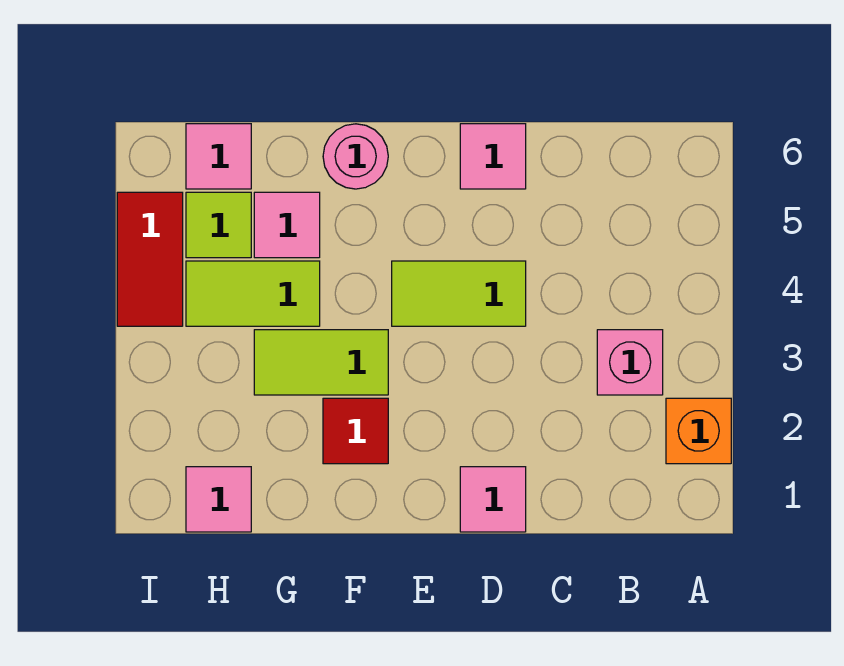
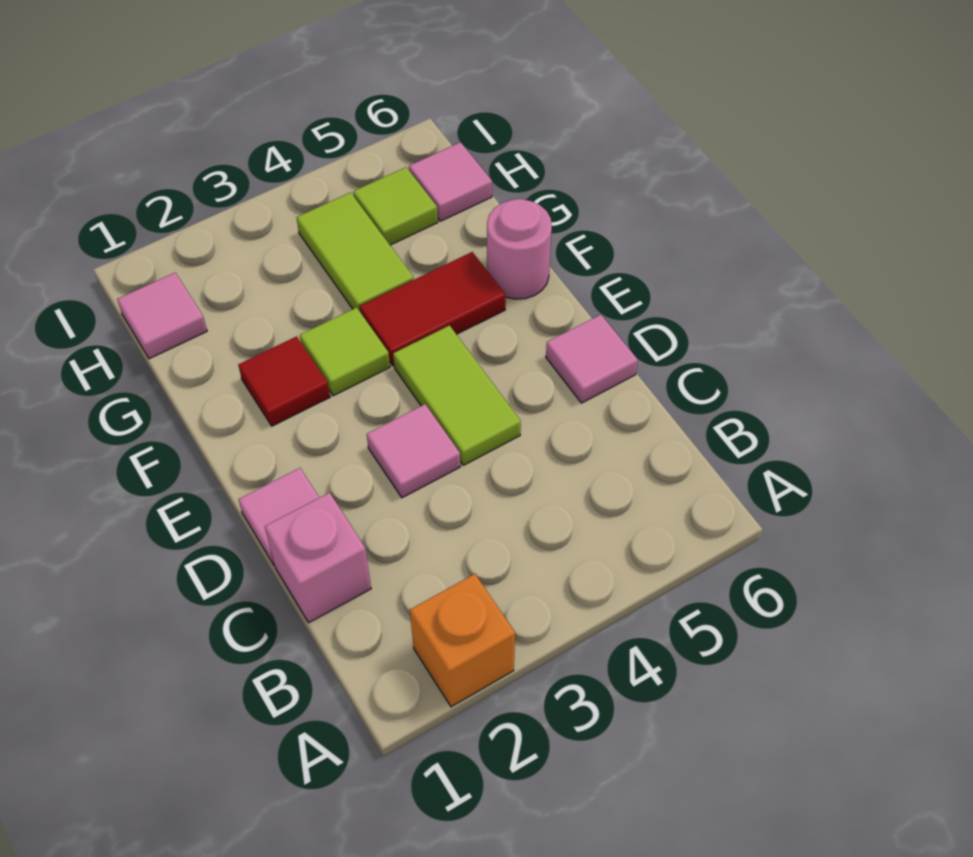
pink brick B3 level 1 -> pink brick C1 level 1
lime tile F3:G3 level 1 -> lime tile F3 level 1
pink tile G5 level 1 -> pink tile D3 level 1
red tile I4:I5 level 1 -> red tile F4:F5 level 1

